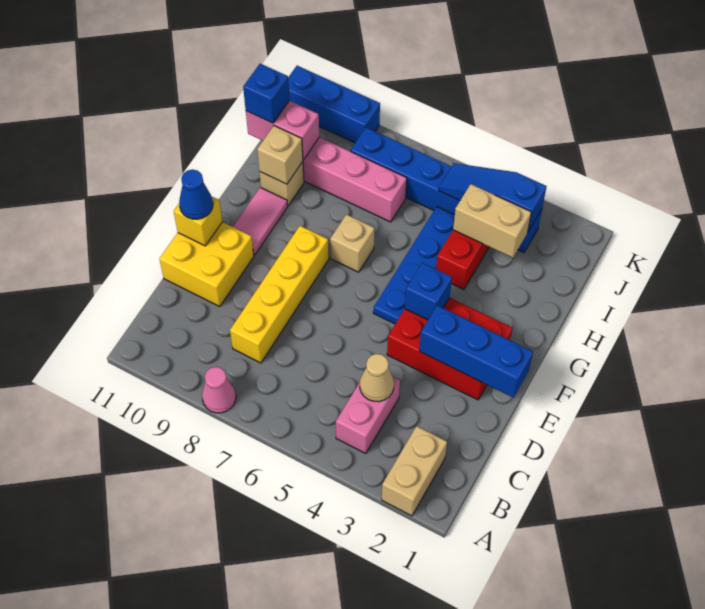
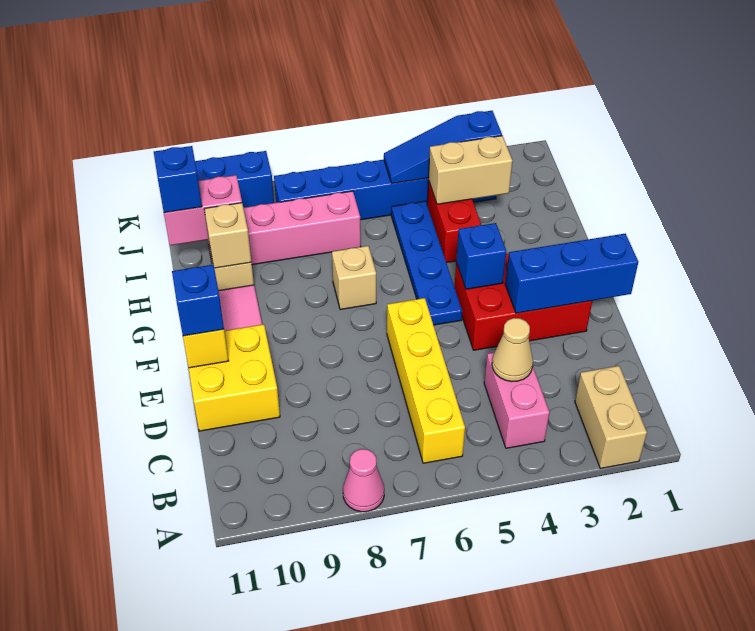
yellow brick C8:F8 level 1 -> yellow brick B6:E6 level 1
blue cone E11 level 3 -> blue brick E11 level 3

